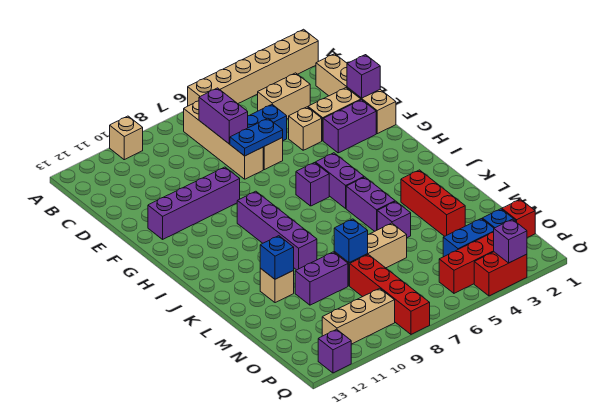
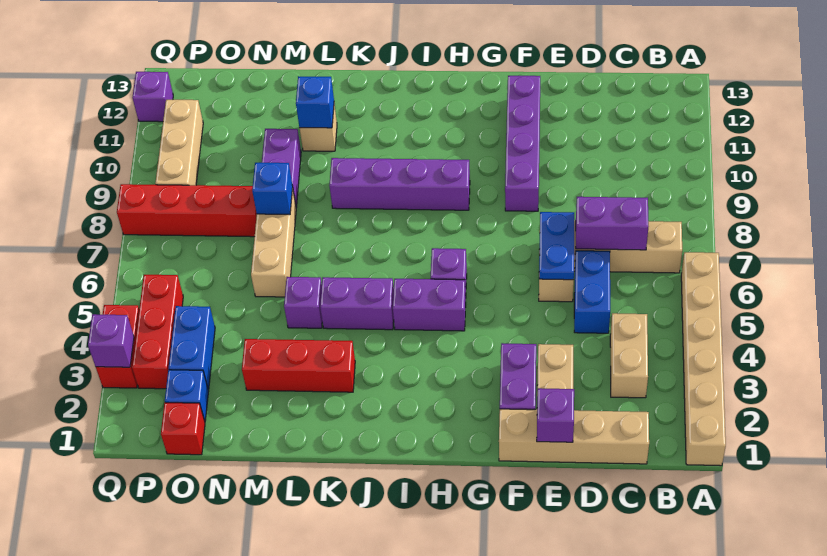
tan brick A10 level 1 -> none
tan brick E4 level 1 -> none

